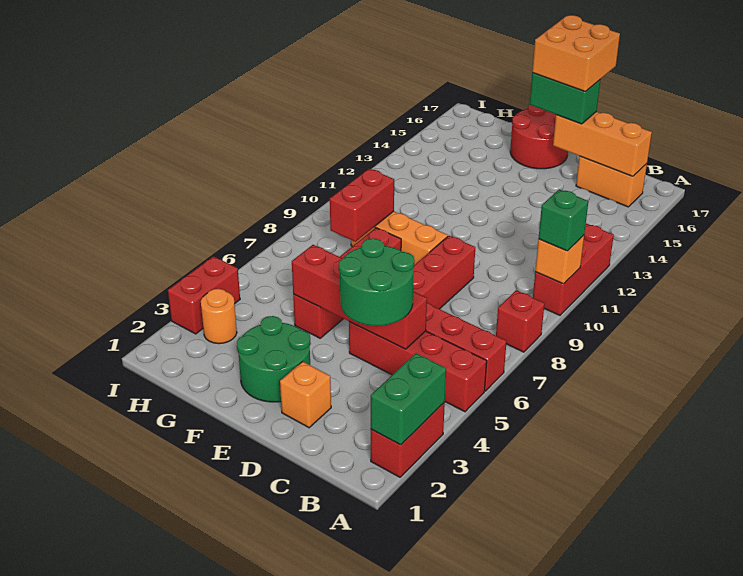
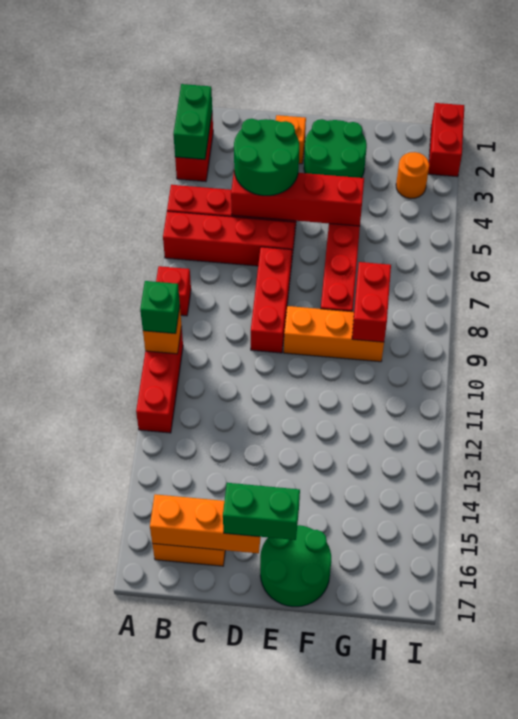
orange brick D16:E17 level 4 -> none
red round brick E16:F17 level 1 -> green round brick E16:F17 level 1
red brick I3:I4 level 1 -> red brick I1:I2 level 1

